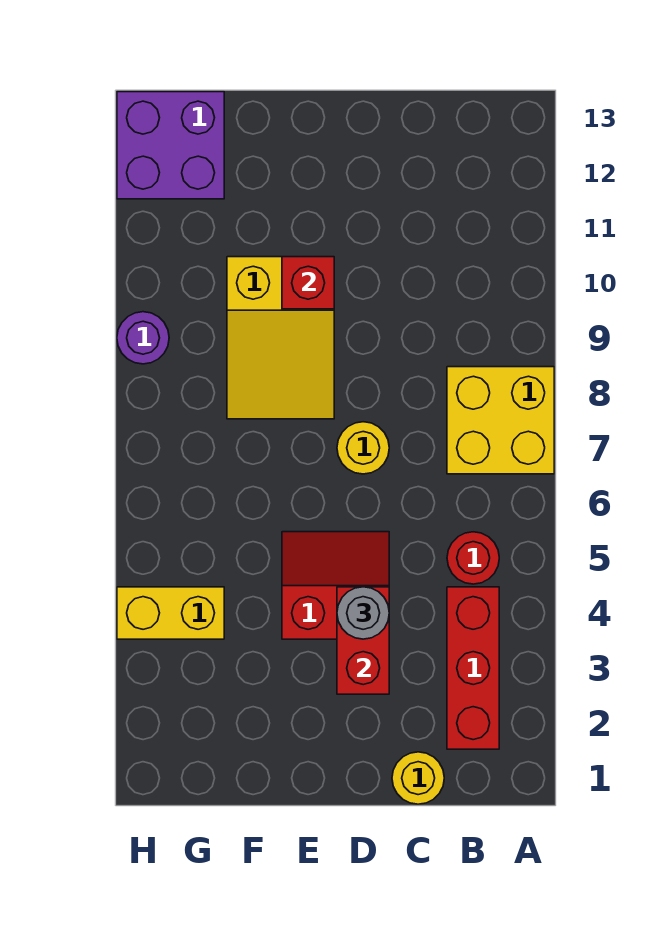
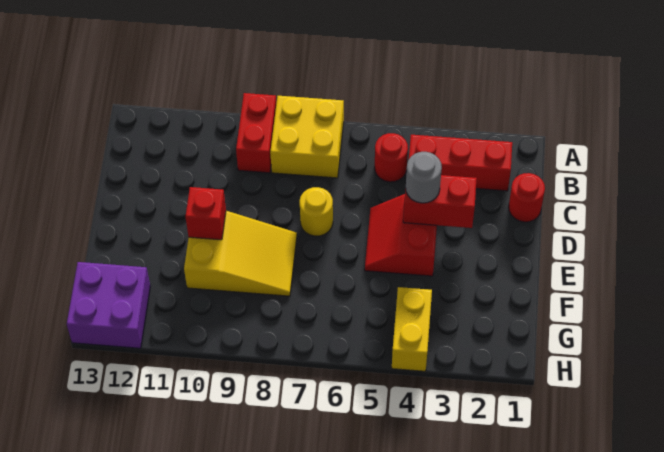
none -> red brick A9:B9 level 1
yellow round brick C1 level 1 -> red round brick C1 level 1
purple round brick H9 level 1 -> none

